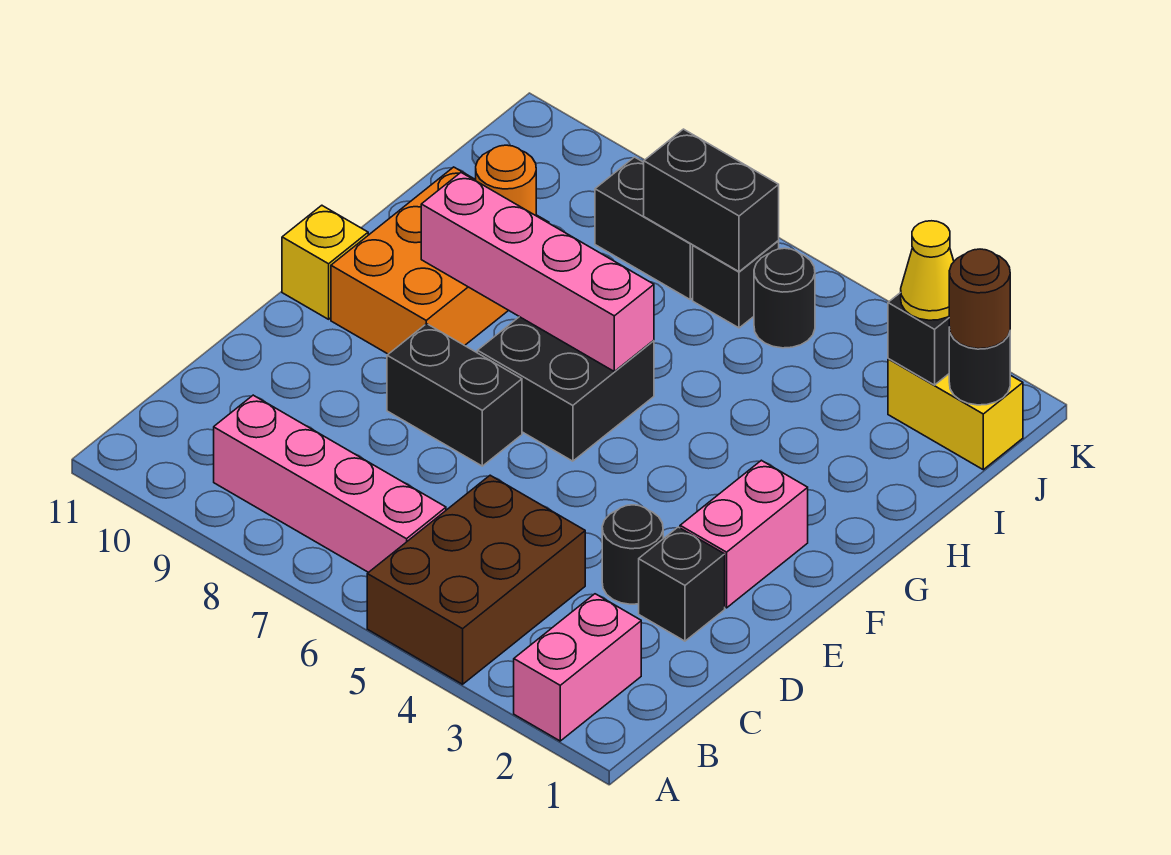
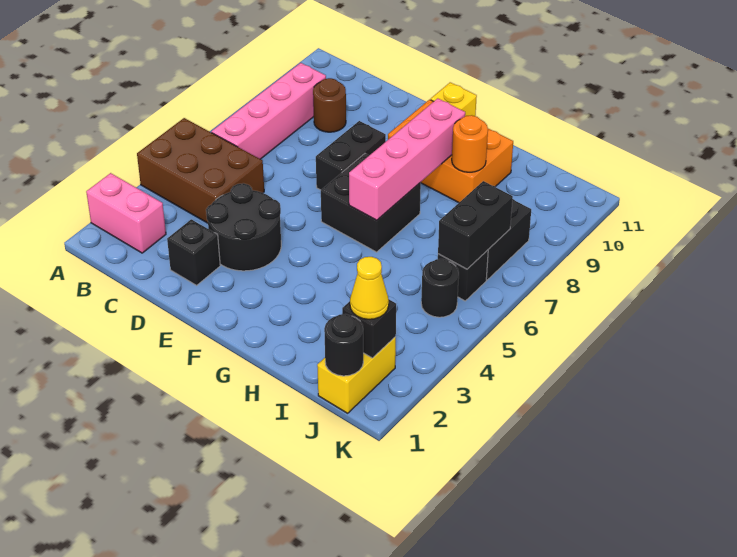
black round brick D3 level 1 -> black round brick D3:E4 level 1
pink brick E2:F2 level 1 -> none
brown round brick J1 level 3 -> brown round brick C9 level 1

